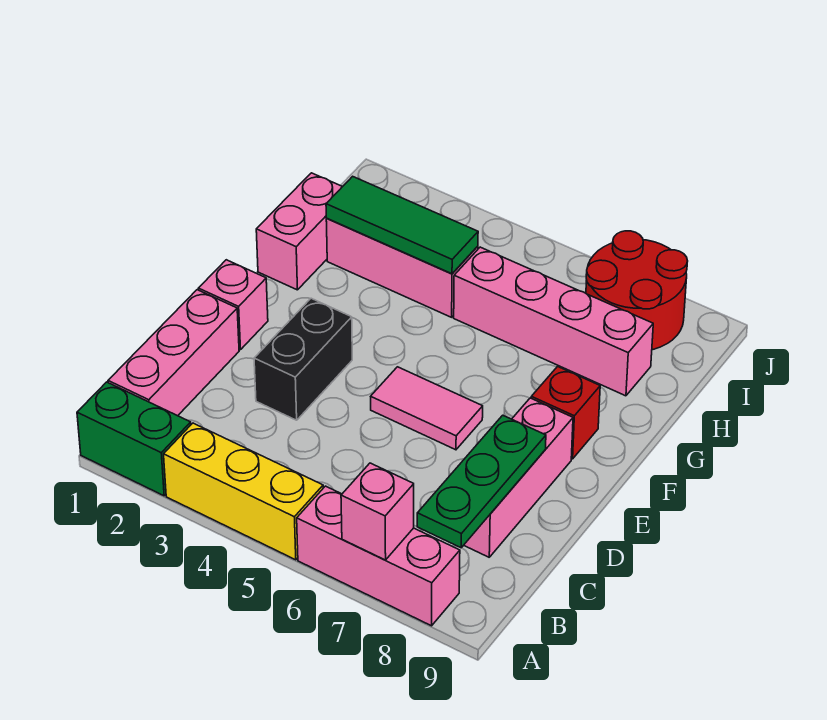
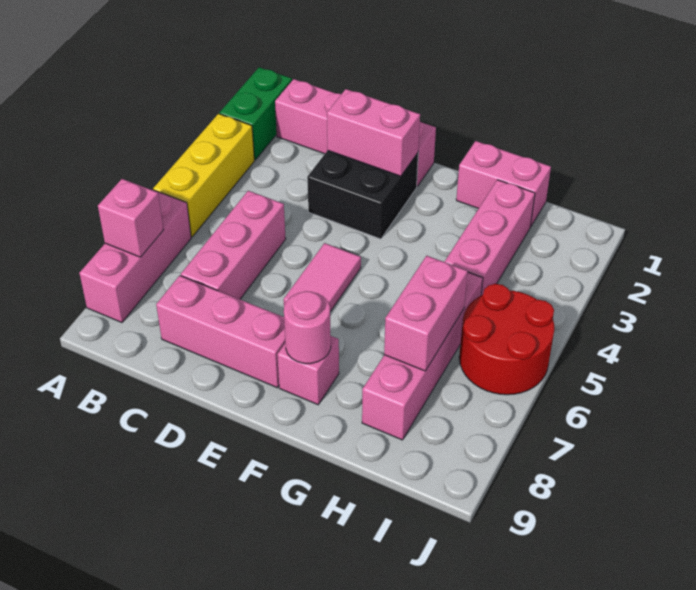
green plate B8:D8 level 2 -> none
none -> pink brick C5:C7 level 1
none -> pink brick D2:E2 level 2
black brick D3:E3 level 1 -> black brick D2:E3 level 1
red brick F8 level 1 -> pink brick F8 level 1
none -> pink round brick F8 level 2
green tile H2:H4 level 2 -> none
none -> pink brick H6:H7 level 2
red round brick I7:J8 level 1 -> red round brick I5:J6 level 1

